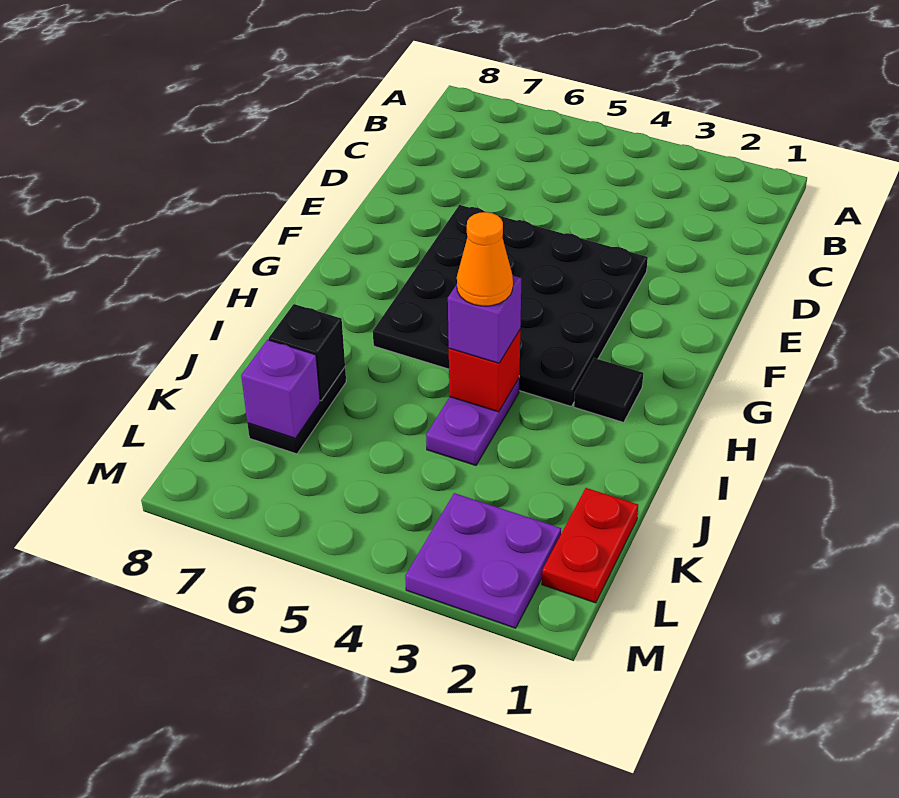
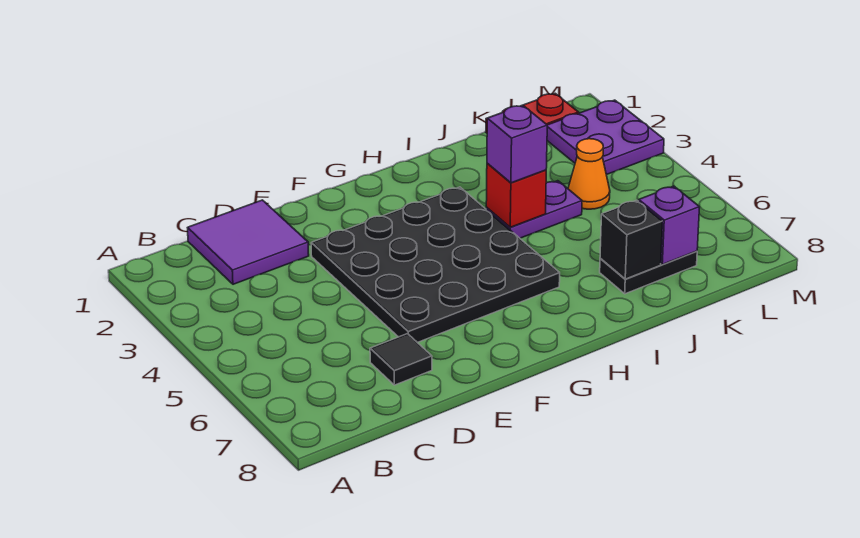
none -> purple tile C1:D2 level 1
black tile H2 level 1 -> black tile D7 level 1
orange cone I4 level 4 -> orange cone K4 level 1

